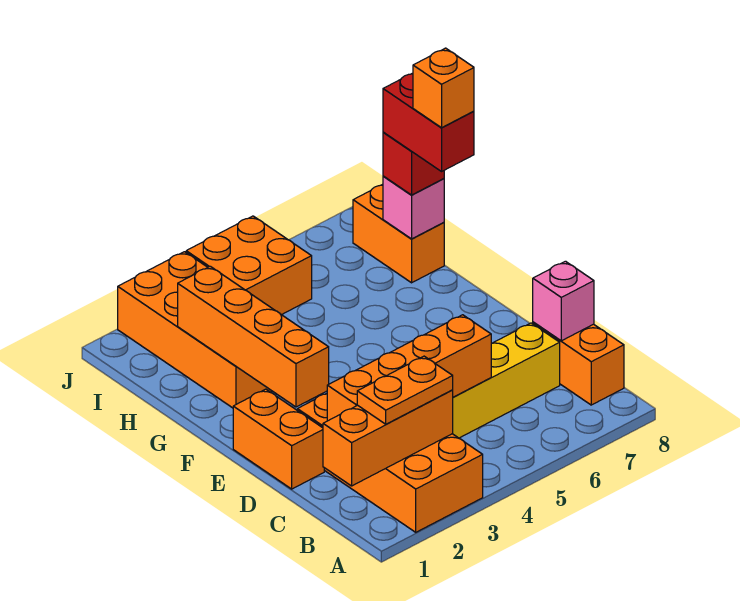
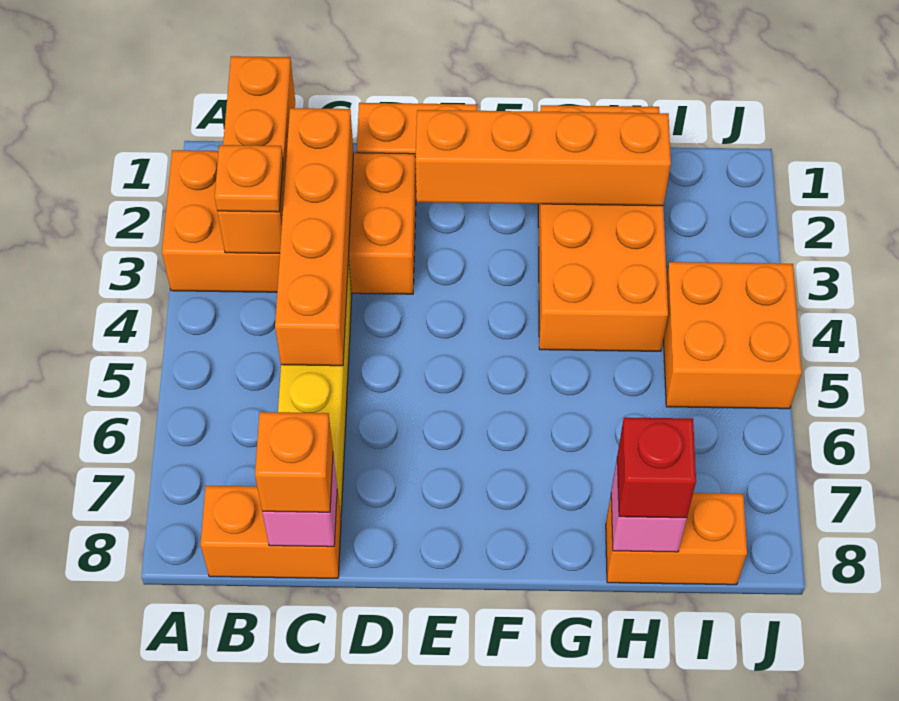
orange plate B2:B3 level 3 -> orange plate B3 level 3
orange brick G2:J3 level 1 -> orange brick G1:H4 level 1
red brick G8:H8 level 4 -> none
orange brick G8 level 5 -> orange brick C8 level 3

